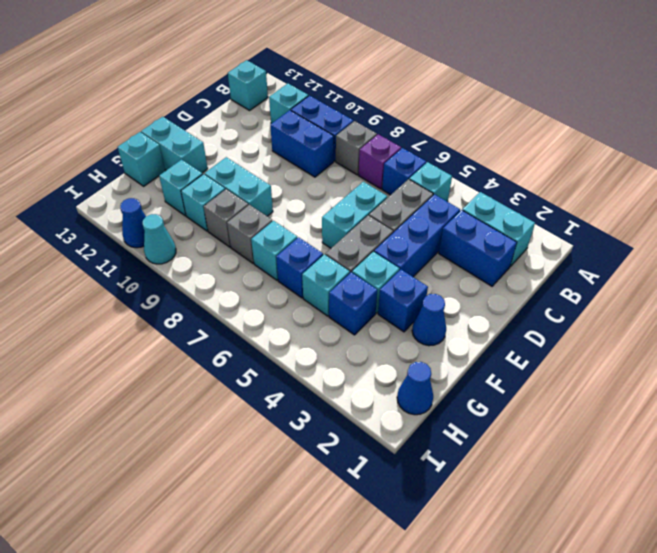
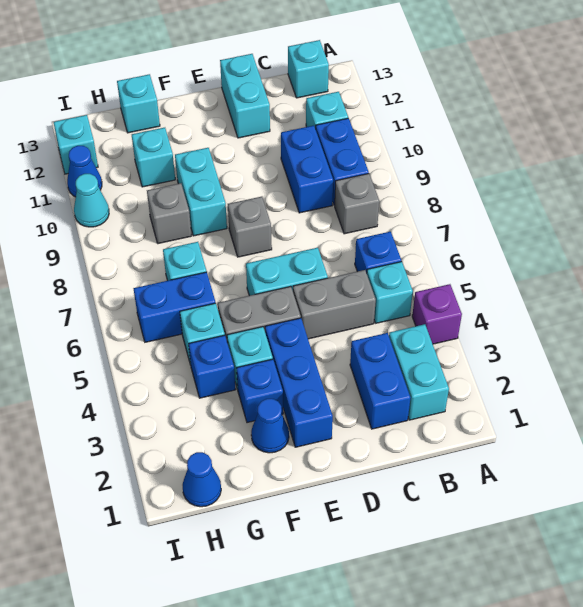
purple brick B7 level 1 -> purple brick A4 level 1
blue brick C4:E4 level 1 -> blue brick E2:E4 level 1
cyan brick F12:F13 level 1 -> cyan brick D12:D13 level 1
blue brick G6 level 1 -> blue brick G6:H6 level 1
grey brick G8 level 1 -> grey brick E8 level 1
cyan brick G10 level 1 -> cyan brick I12 level 1

